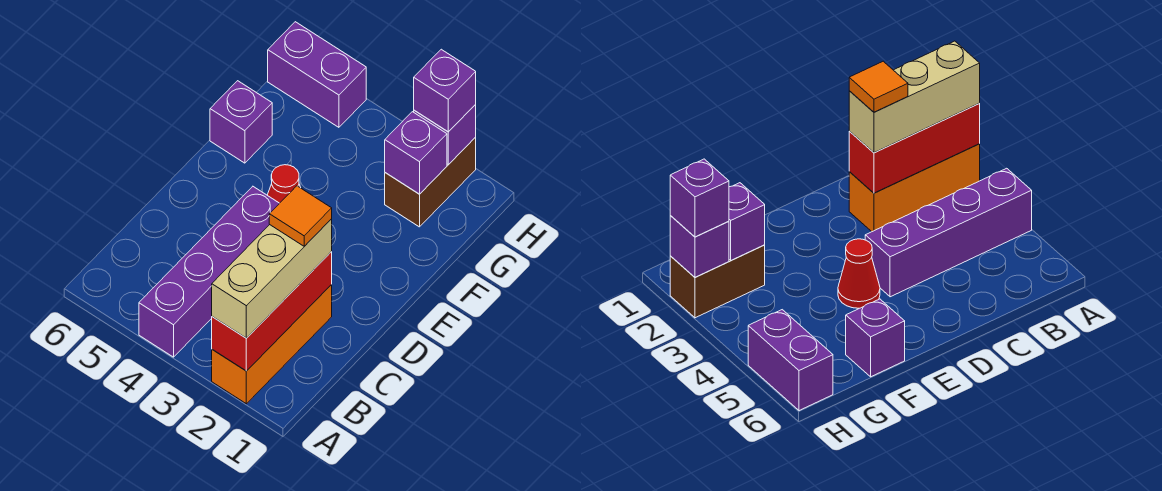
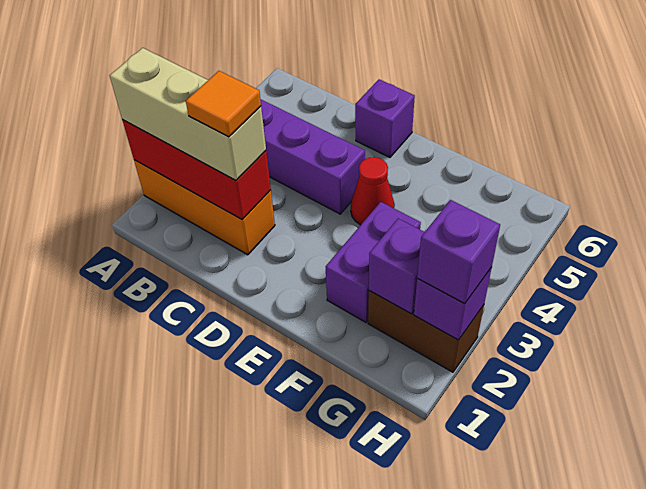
purple brick F6 level 1 -> purple brick D6 level 1
purple brick H5:H6 level 1 -> purple brick F2:F3 level 1

